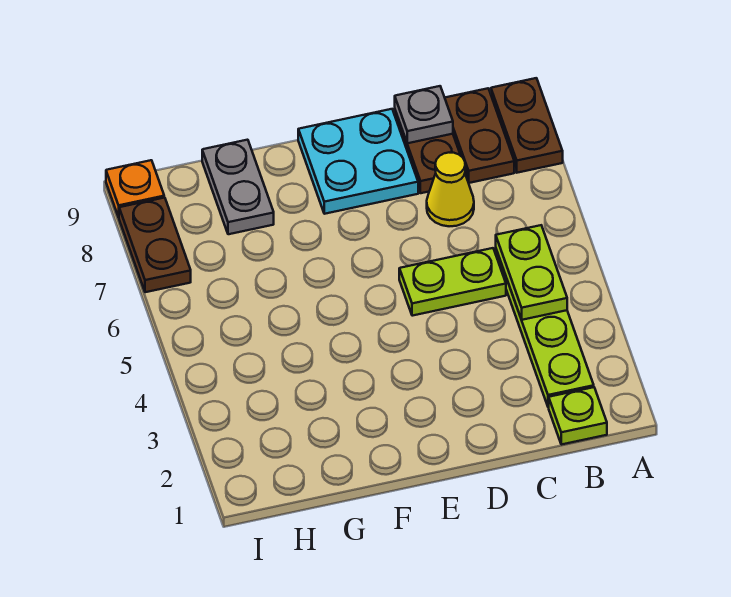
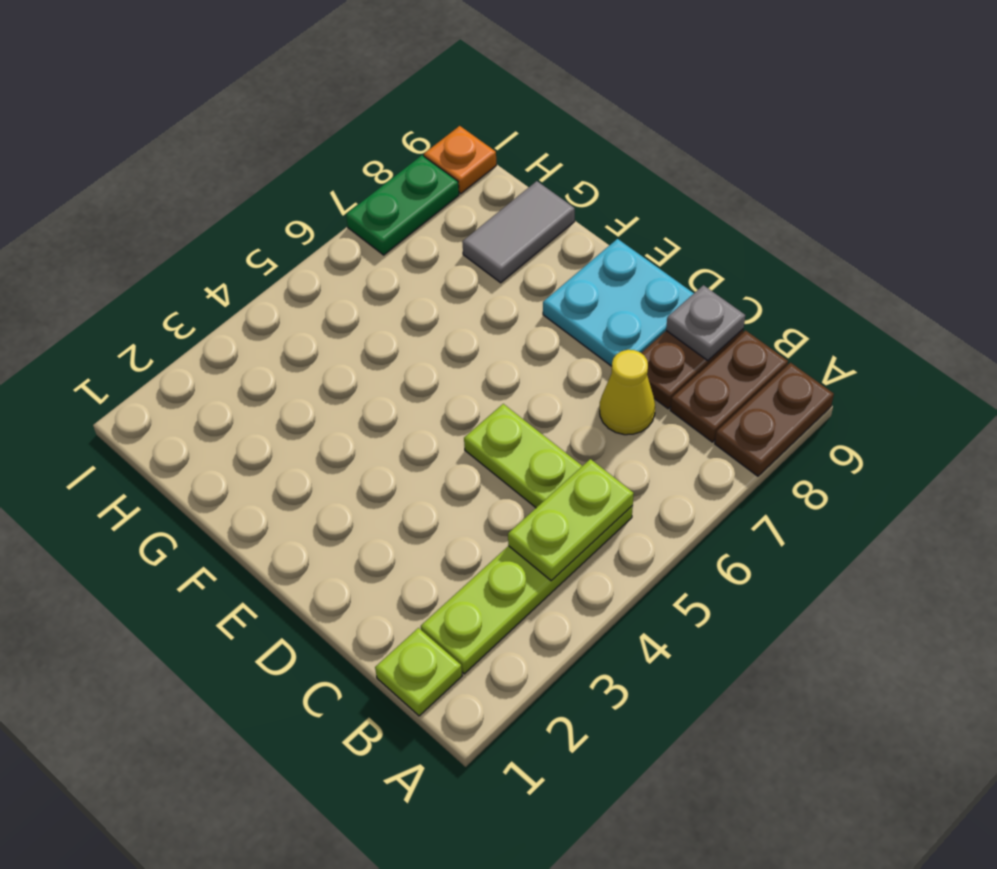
grey plate G8:G9 level 1 -> grey tile G8:G9 level 1
brown plate I7:I8 level 1 -> green plate I7:I8 level 1

